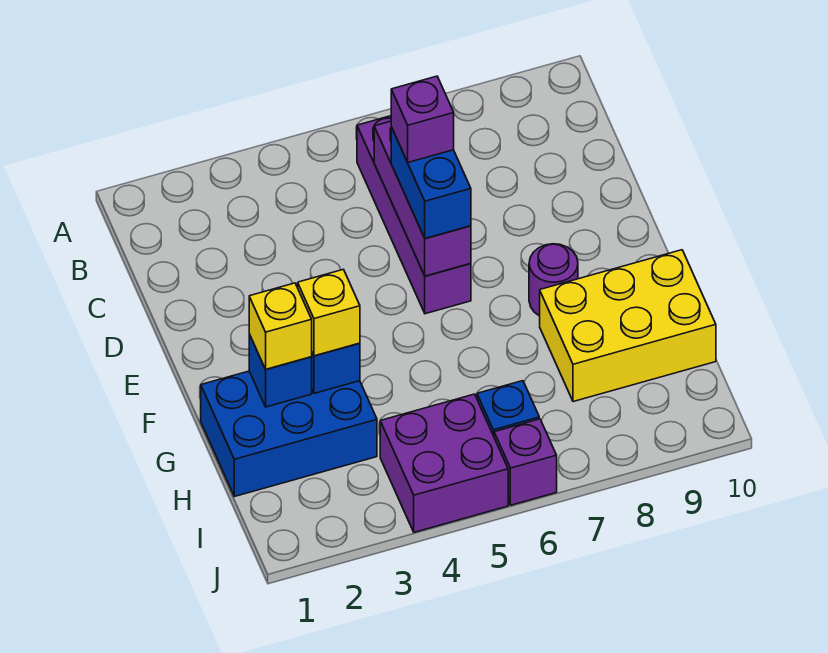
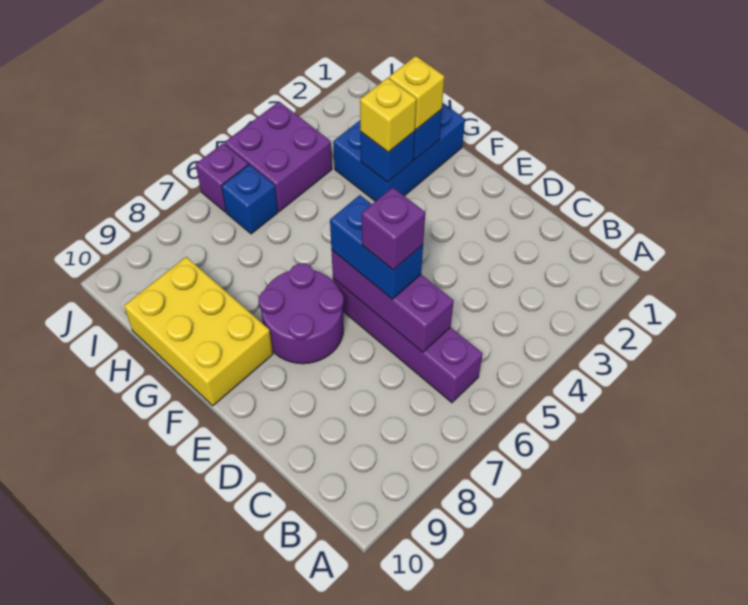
purple round brick F8 level 1 -> purple round brick E7:F8 level 1
yellow brick G8:H10 level 1 -> yellow brick F9:H10 level 1

